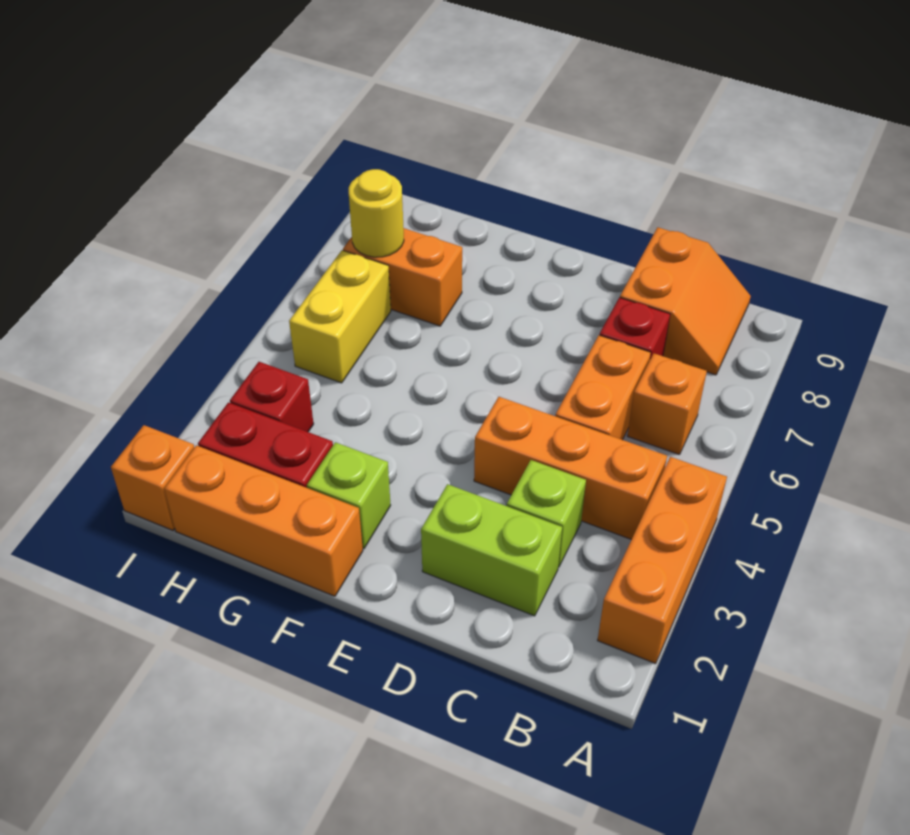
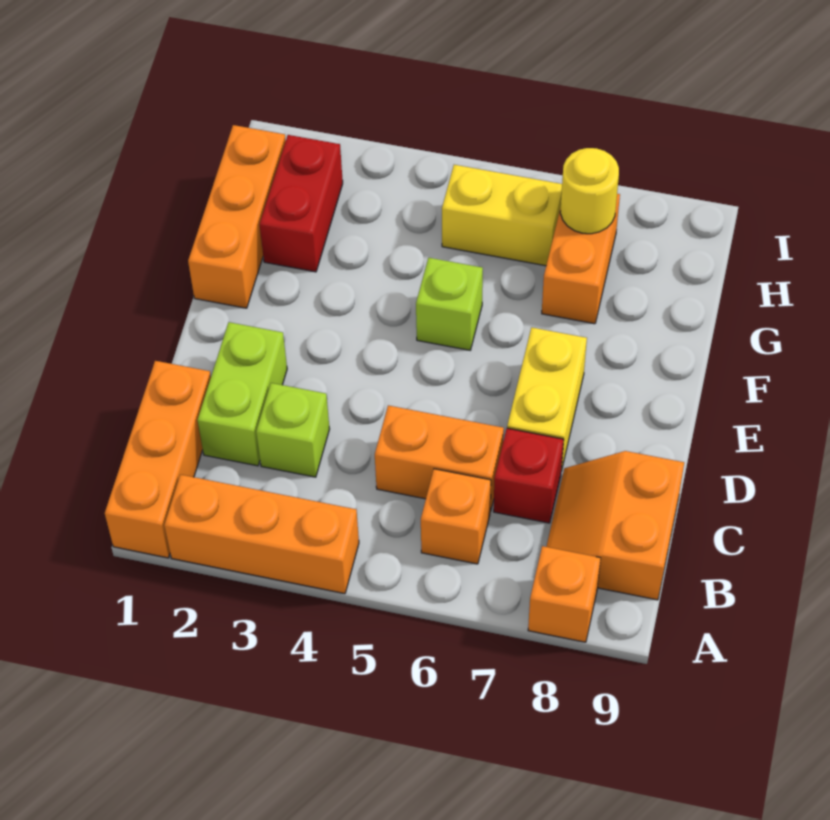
orange brick B4:D4 level 1 -> orange brick A1:C1 level 1
orange slope B8:C9 level 1 top C -> orange slope B8:C9 level 1 top 9
none -> yellow brick D7:E7 level 1
lime brick F2 level 1 -> lime brick F5 level 1
red brick H3 level 1 -> none
orange brick I1 level 1 -> orange brick A8 level 1

